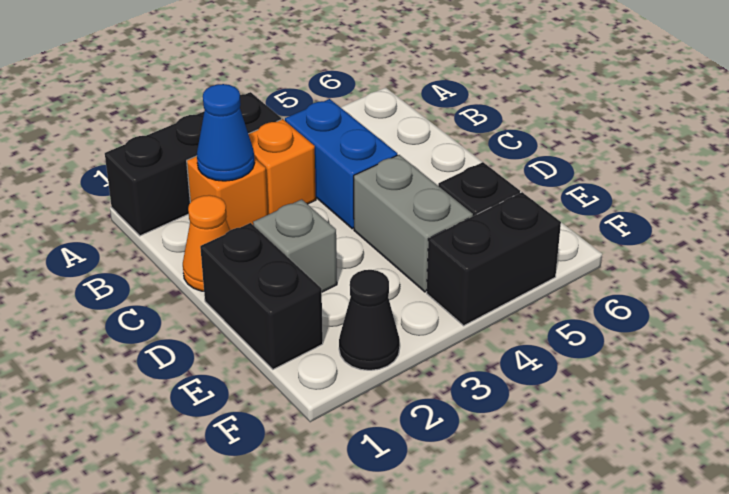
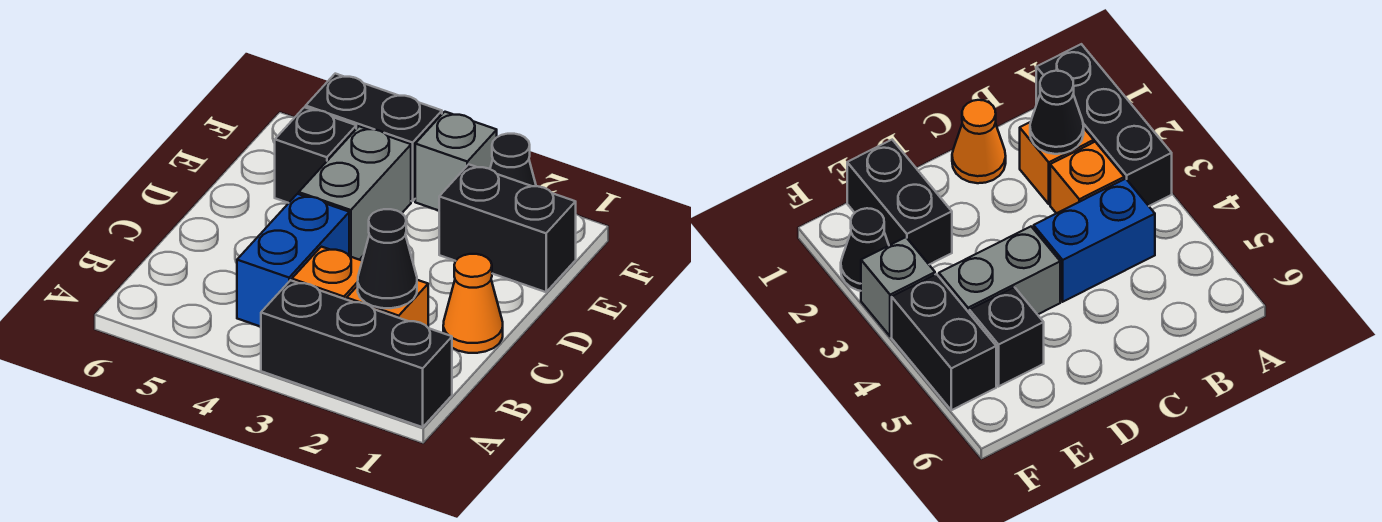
blue cone B2 level 2 -> black cone B2 level 2
black brick D1:E1 level 1 -> black brick E1:E2 level 1
grey brick D2 level 1 -> grey brick F3 level 1

